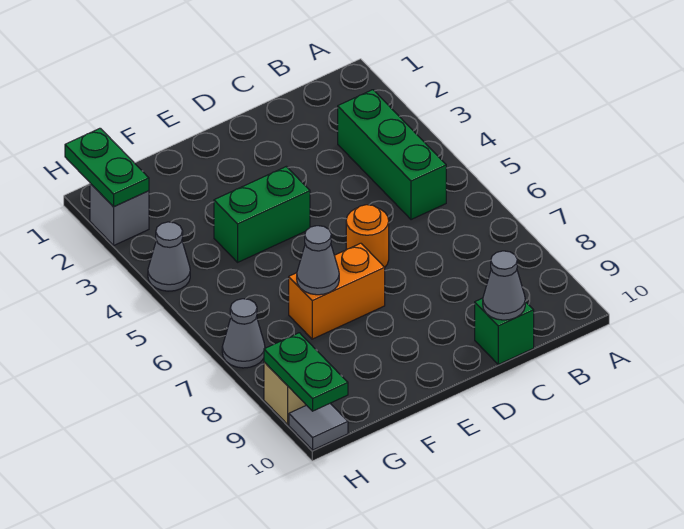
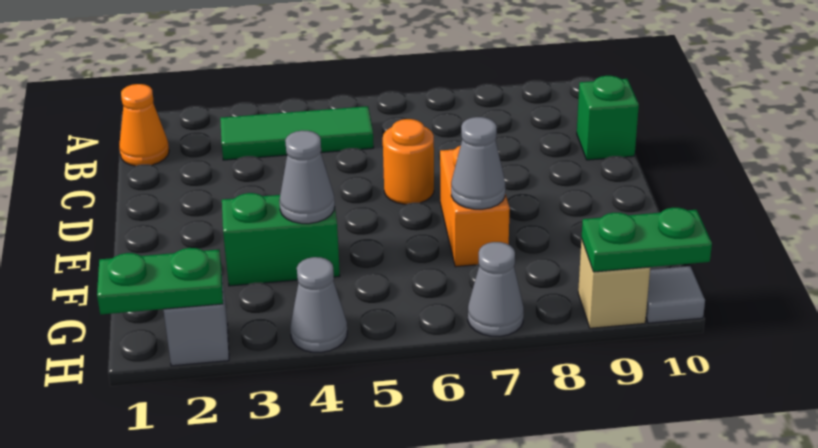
none -> orange cone B1 level 1
green brick B3:B5 level 1 -> green tile B3:B5 level 1
grey cone C10 level 2 -> grey cone F4 level 2
green brick E4:F4 level 1 -> green brick F3:F4 level 1

